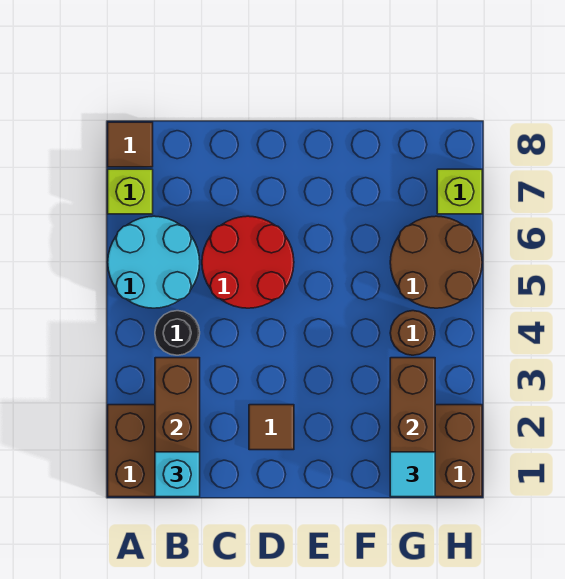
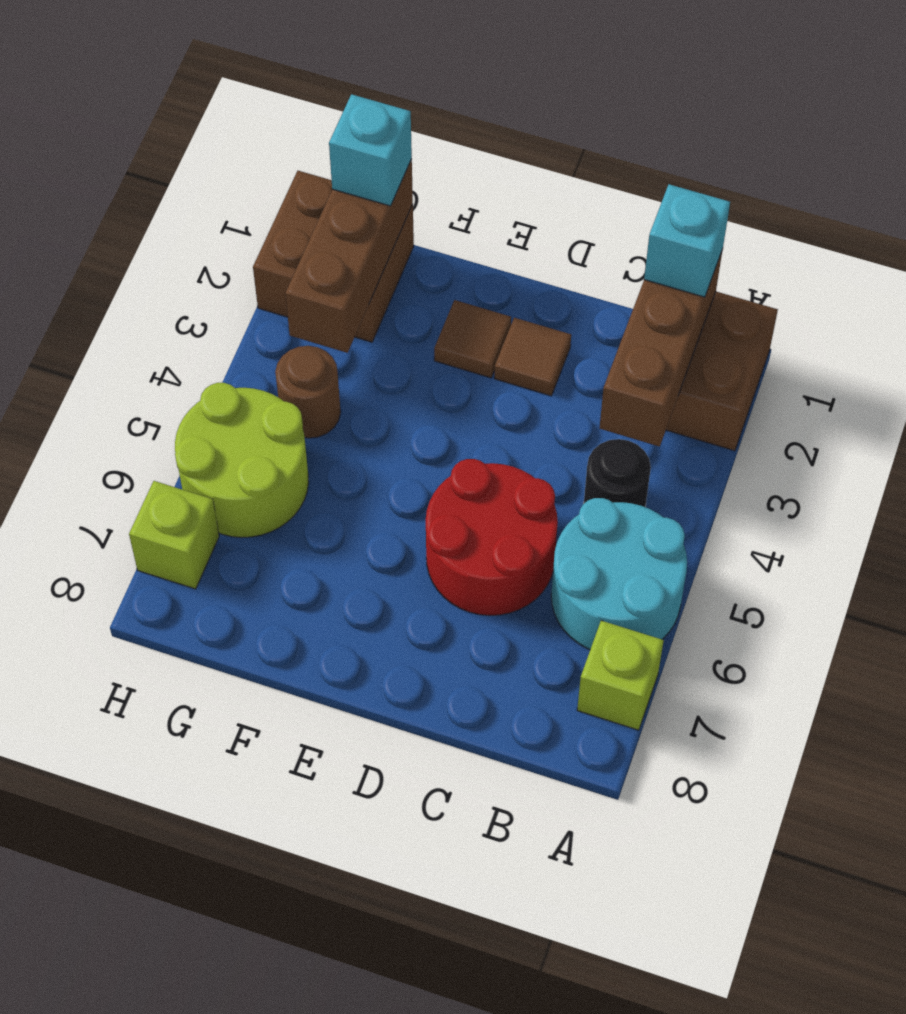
brown tile A8 level 1 -> brown tile E2 level 1
cyan tile G1 level 3 -> cyan brick G1 level 3
brown round brick G5:H6 level 1 -> lime round brick G5:H6 level 1

